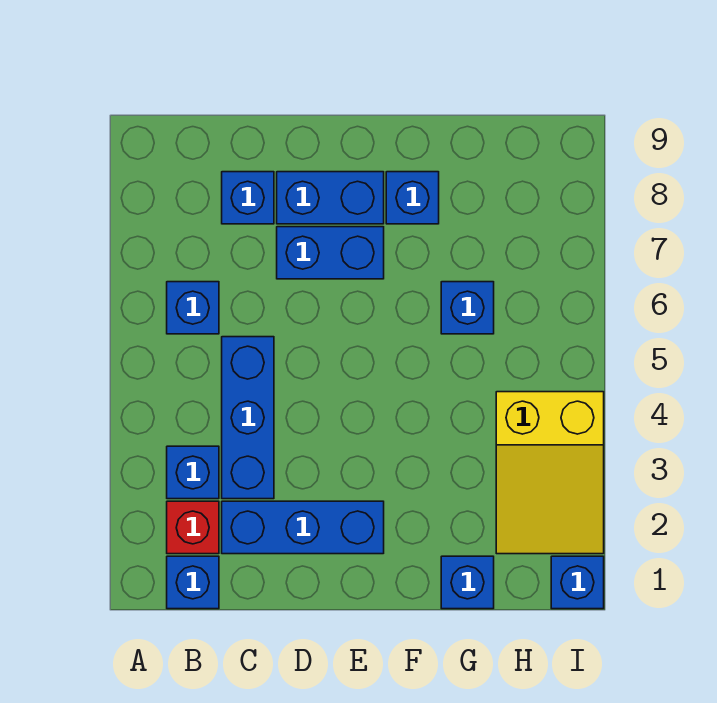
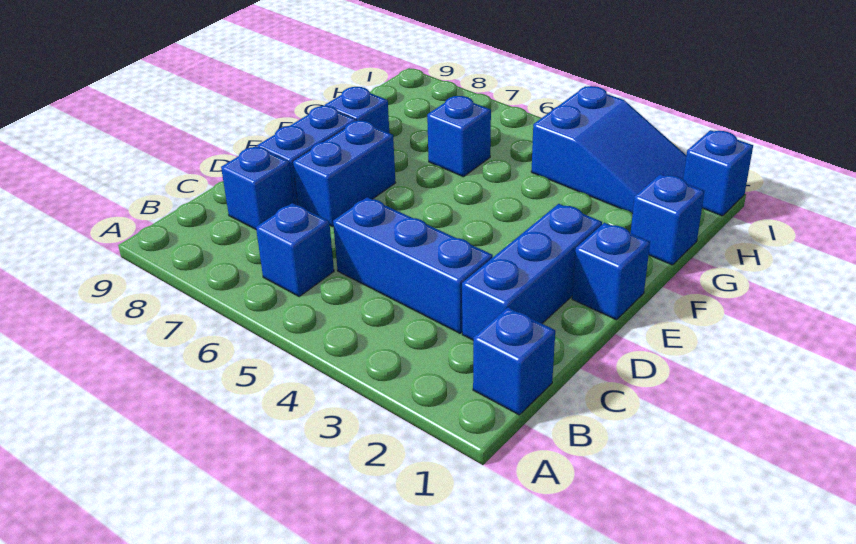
red brick B2 level 1 -> none
blue brick B3 level 1 -> blue brick E1 level 1
yellow slope H2:I4 level 1 top 4 -> blue slope H2:I4 level 1 top 4

